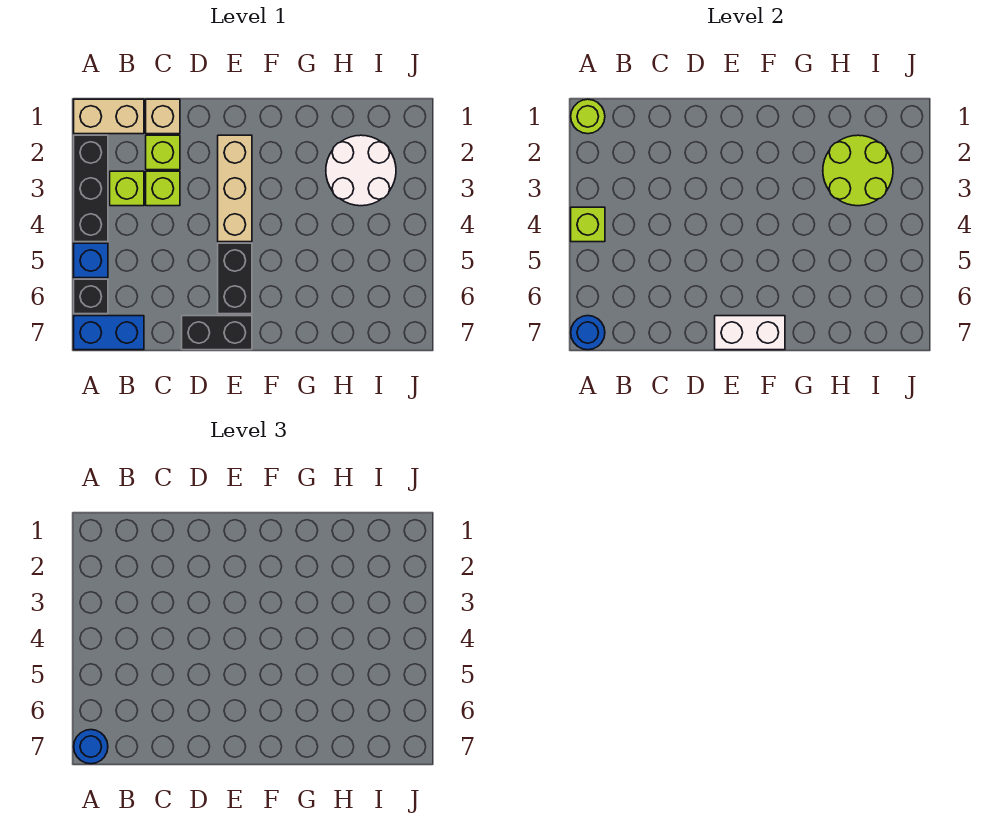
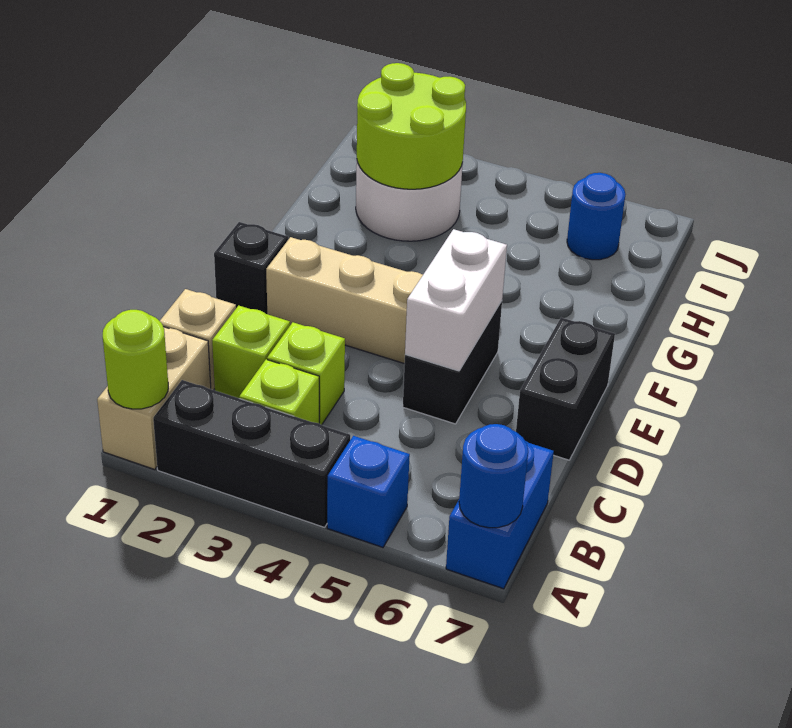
lime brick A4 level 2 -> none
black brick A6 level 1 -> black brick E1 level 1
blue round brick A7 level 3 -> blue round brick I6 level 1
black brick E5:E6 level 1 -> black brick D5:E5 level 1
white brick E7:F7 level 2 -> white brick D5:E5 level 2

